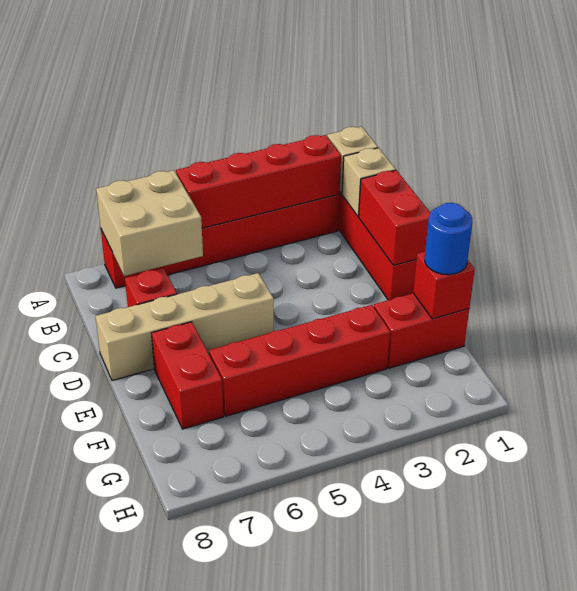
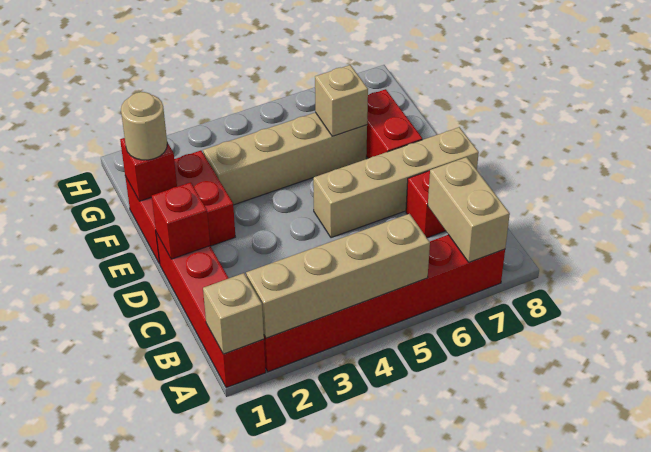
red brick A2:A5 level 2 -> tan brick A2:A5 level 2
tan brick A6:B7 level 2 -> tan brick A7:B7 level 2
tan brick B1 level 2 -> tan brick F6 level 2
red brick C1:D1 level 2 -> red brick D1 level 2
red brick F1:F2 level 1 -> red brick E1:F2 level 1
blue round brick F1 level 3 -> tan round brick F1 level 3
red brick F3:F6 level 1 -> tan brick F3:F6 level 1

